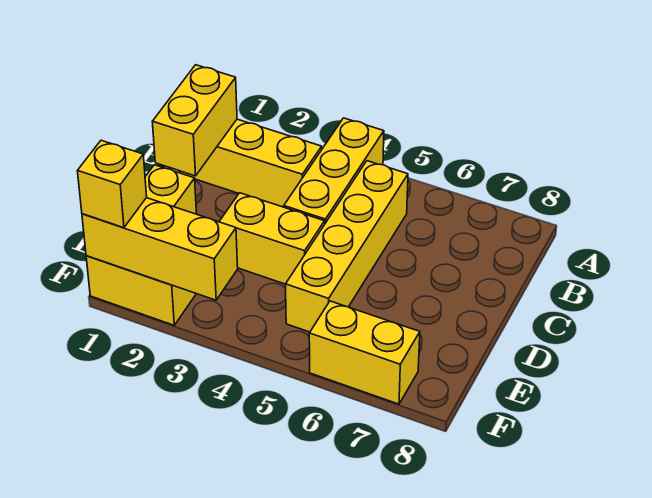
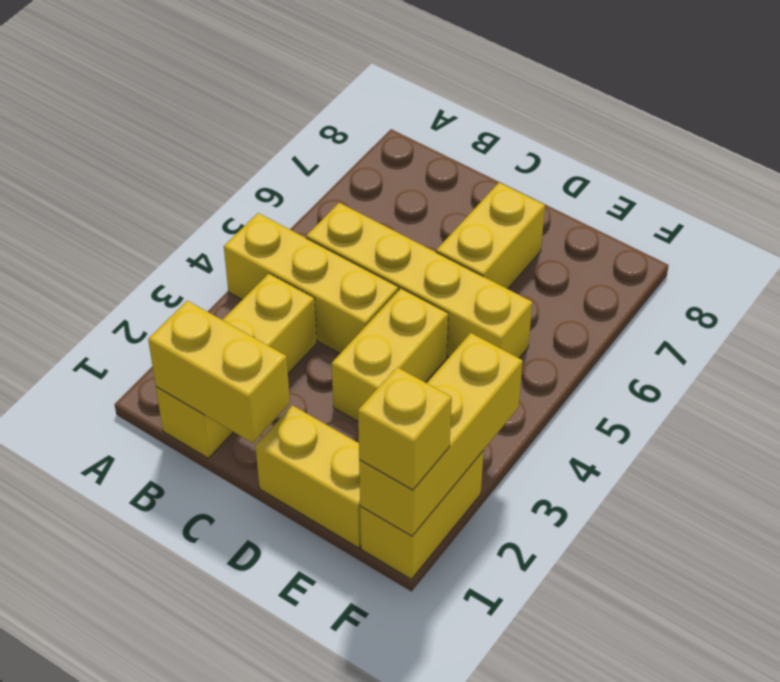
yellow brick F6:F7 level 1 -> yellow brick D6:D7 level 1

